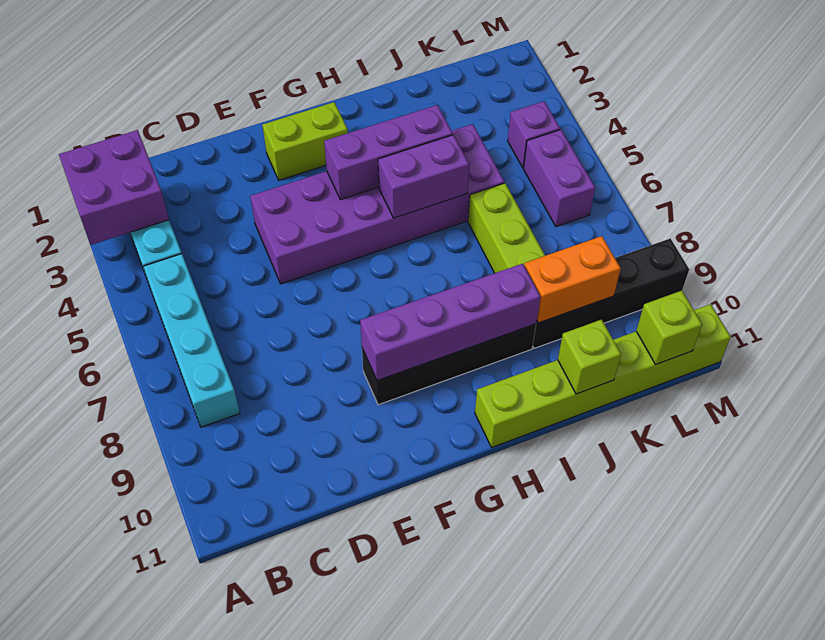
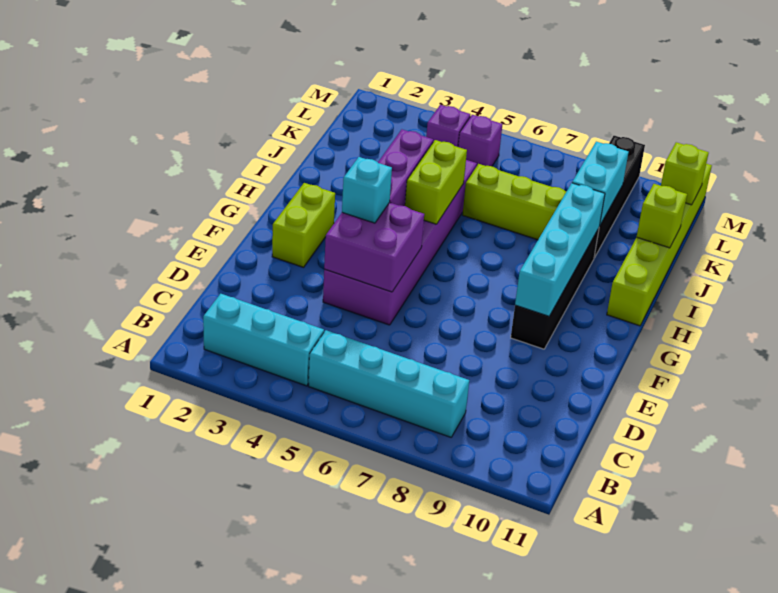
purple brick A2:B3 level 2 -> purple brick E4:F5 level 2
none -> cyan brick F4 level 3
purple brick F9:I9 level 2 -> cyan brick F9:I9 level 2
purple brick H5:I5 level 2 -> lime brick H5:I5 level 2
orange brick J9:K9 level 2 -> cyan brick J9:K9 level 2
purple brick L5:L6 level 1 -> purple brick L5 level 1

